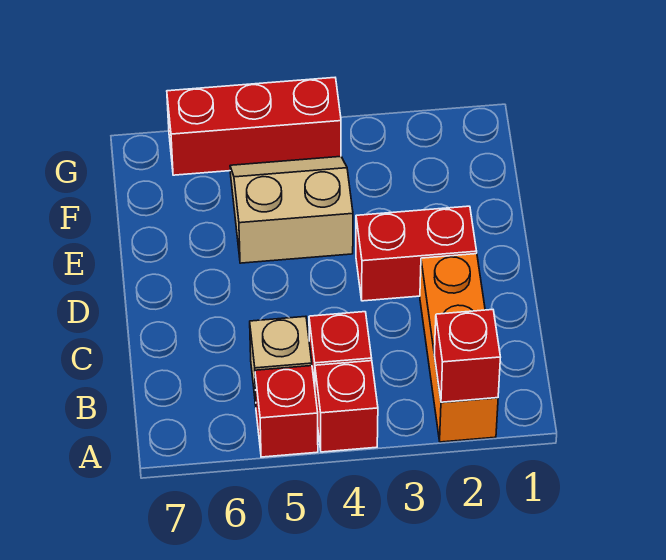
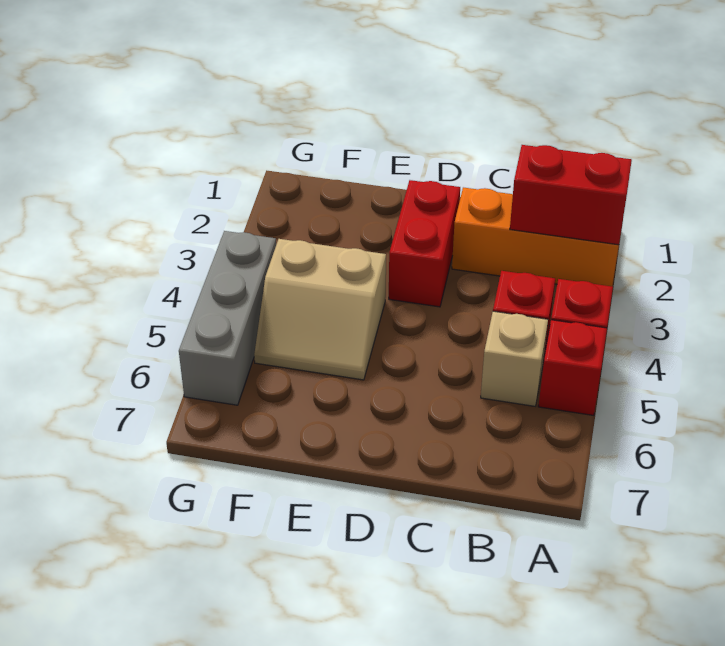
red brick A2 level 2 -> red brick A2:B2 level 2
tan slope E4:F5 level 1 top E -> tan slope E4:F5 level 1 top 4
red brick G4:G6 level 1 -> grey brick G4:G6 level 1

